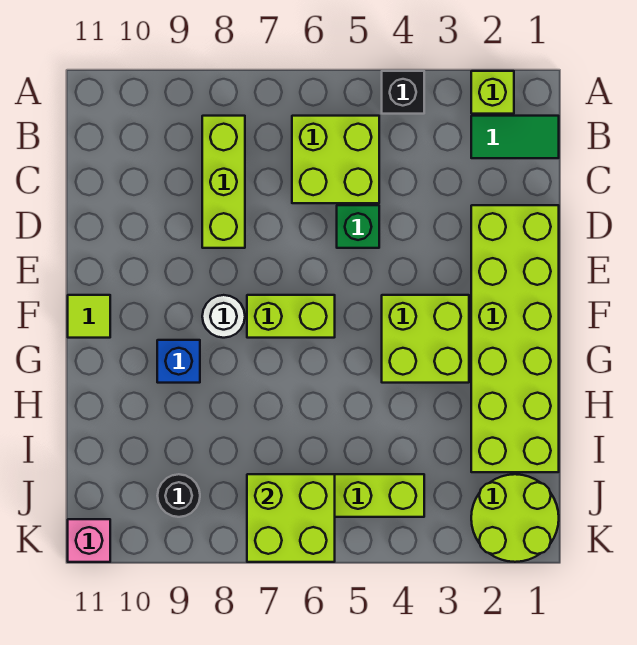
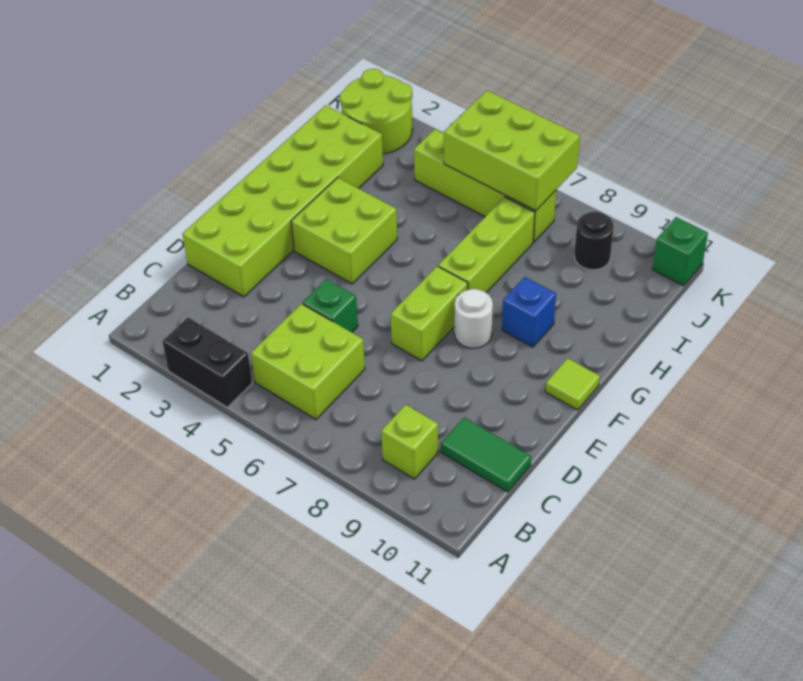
lime brick A2 level 1 -> lime brick B9 level 1
black brick A4 level 1 -> black brick A3:A4 level 1
green tile B1:B2 level 1 -> green tile C10:C11 level 1
lime brick B8:D8 level 1 -> lime brick G7:I7 level 1
lime brick F6:F7 level 1 -> lime brick E7:F7 level 1
lime brick J6:K7 level 2 -> lime brick J5:K7 level 2
pink brick K11 level 1 -> green brick K11 level 1

